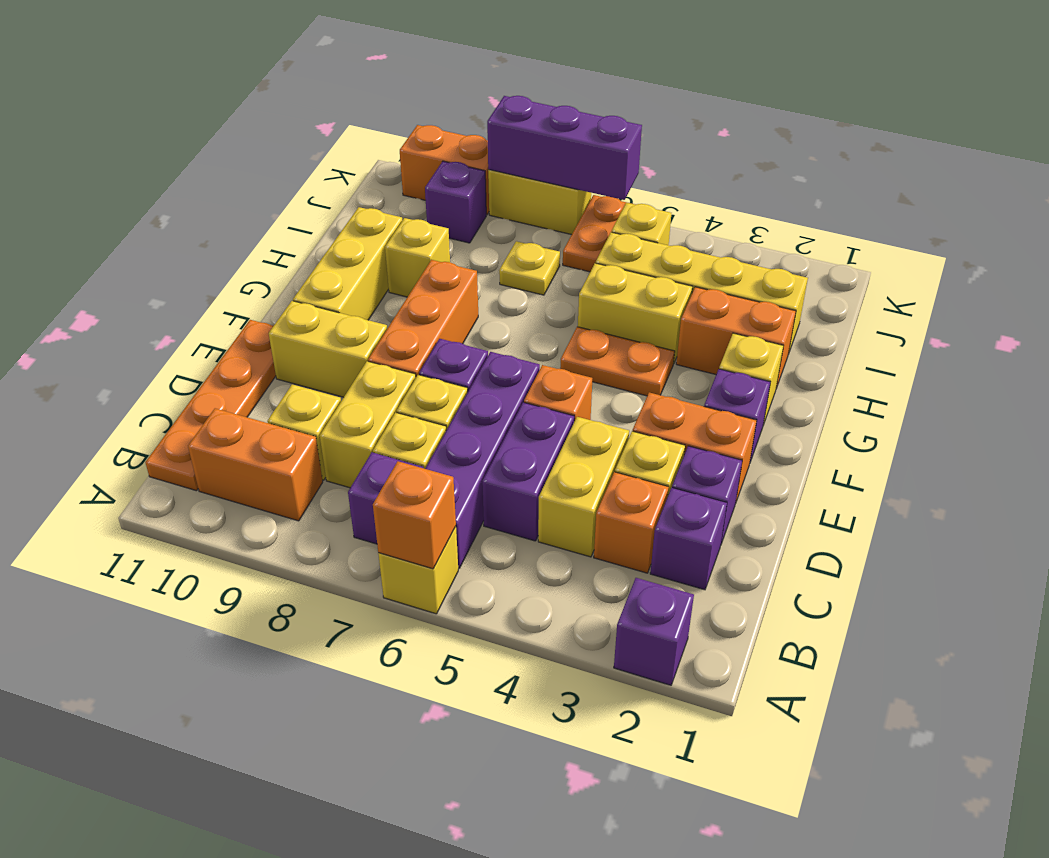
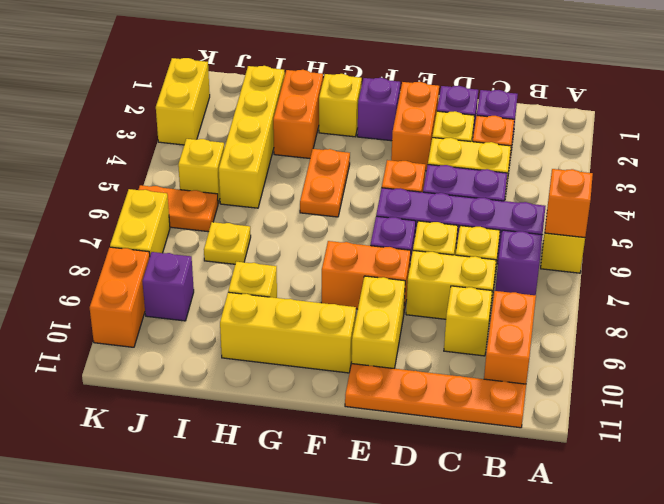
purple brick A2 level 1 -> none
orange brick E8:G8 level 1 -> orange brick E8:F8 level 1
yellow brick H4:H5 level 1 -> yellow brick K2:K3 level 1
purple brick K6:K8 level 2 -> none

